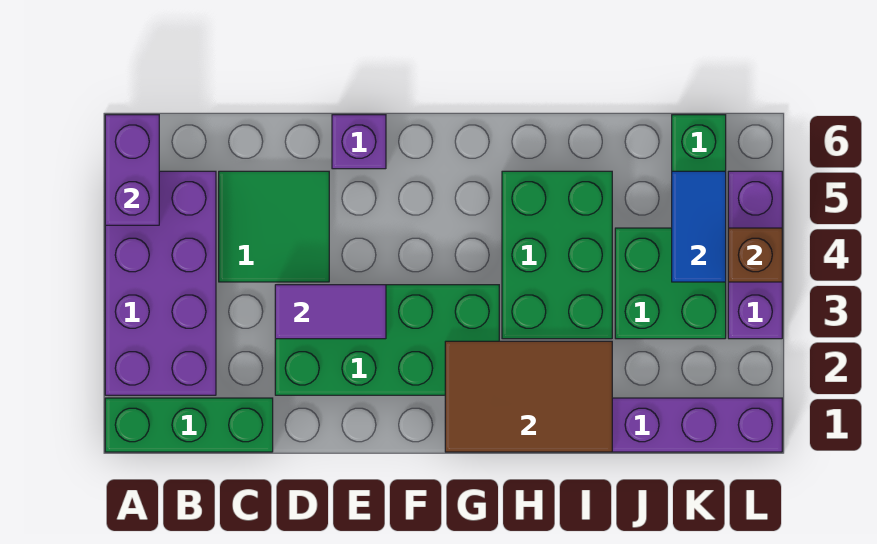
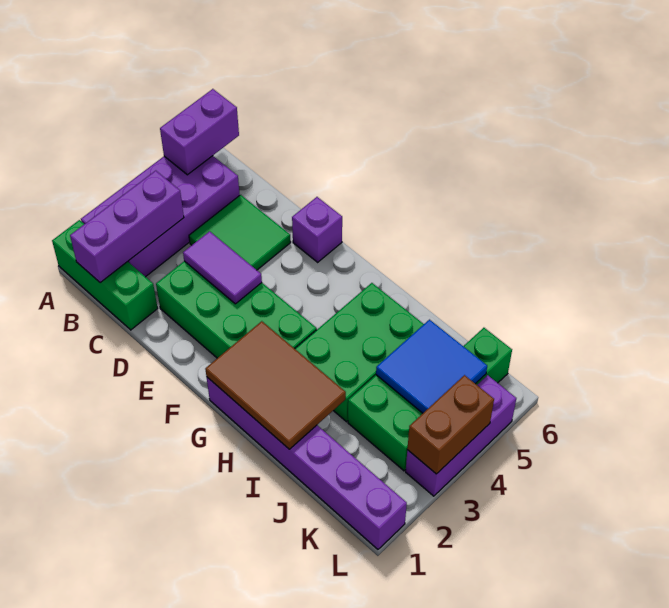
none -> purple brick B1:B3 level 2
blue tile K4:K5 level 2 -> blue tile J4:K5 level 2
brown brick L4 level 2 -> brown brick L3:L4 level 2

